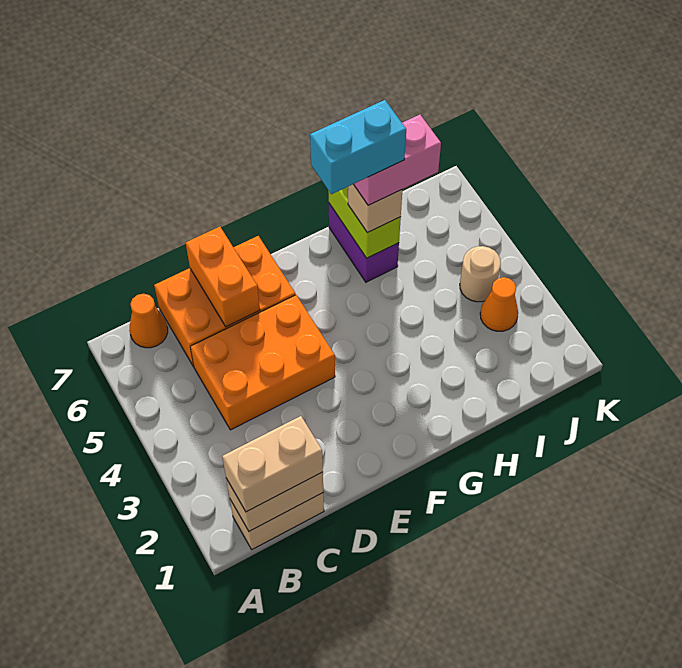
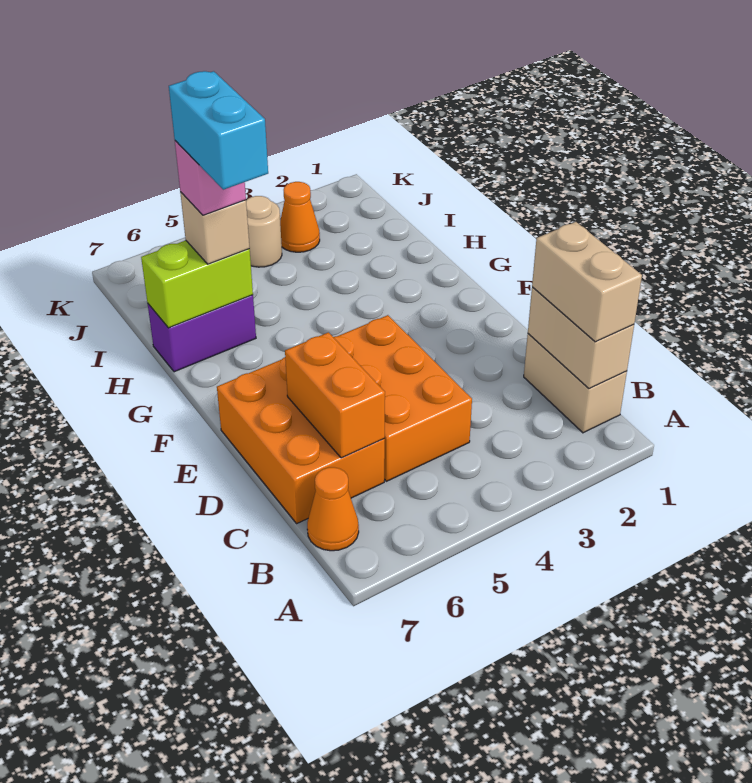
orange brick D6:D7 level 2 -> orange brick C6:D6 level 2
pink brick H6:I6 level 4 -> pink brick H6 level 4

